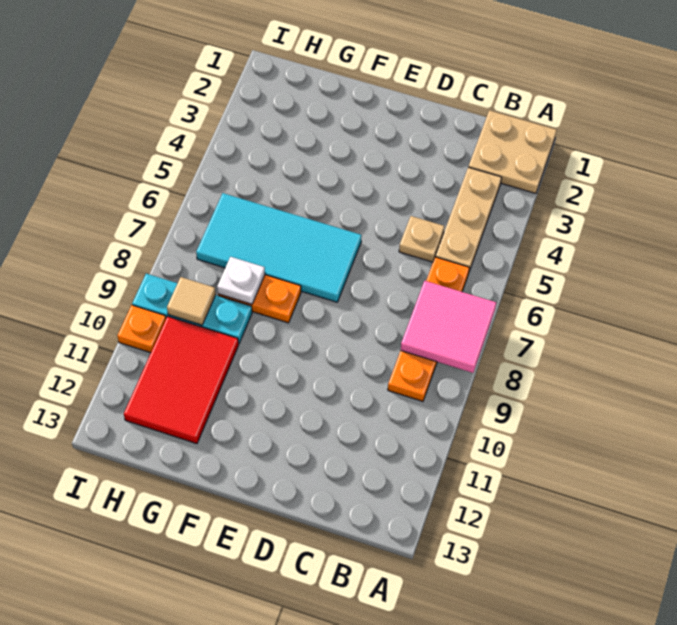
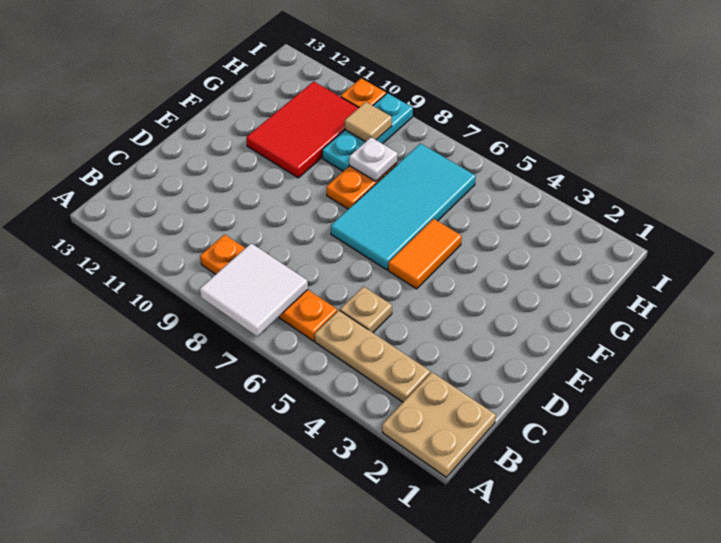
pink tile A7:B8 level 2 -> white tile A7:B8 level 2
none -> orange tile E5:F5 level 1
red tile G10:H12 level 1 -> red tile F10:H11 level 1

